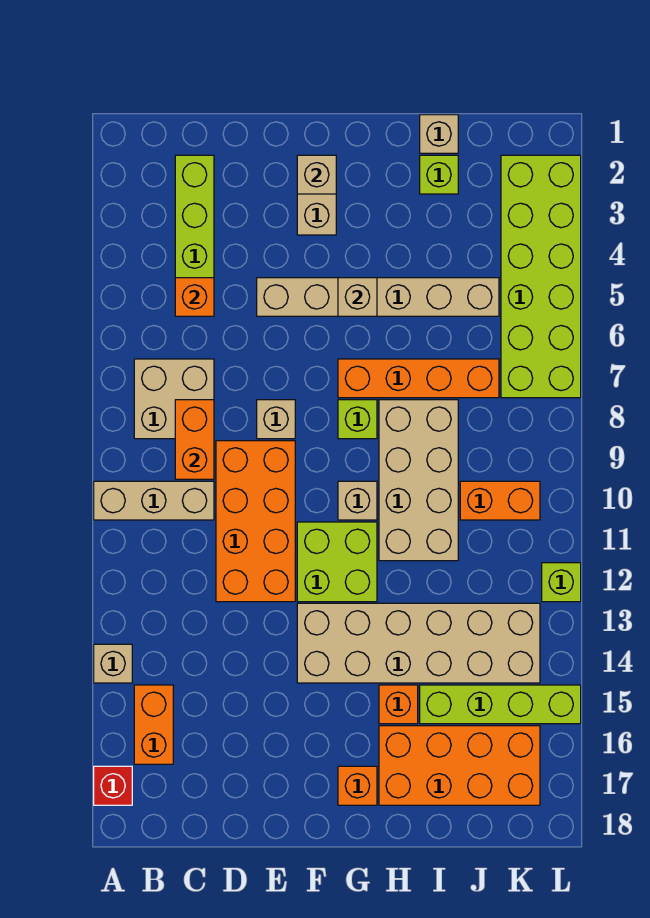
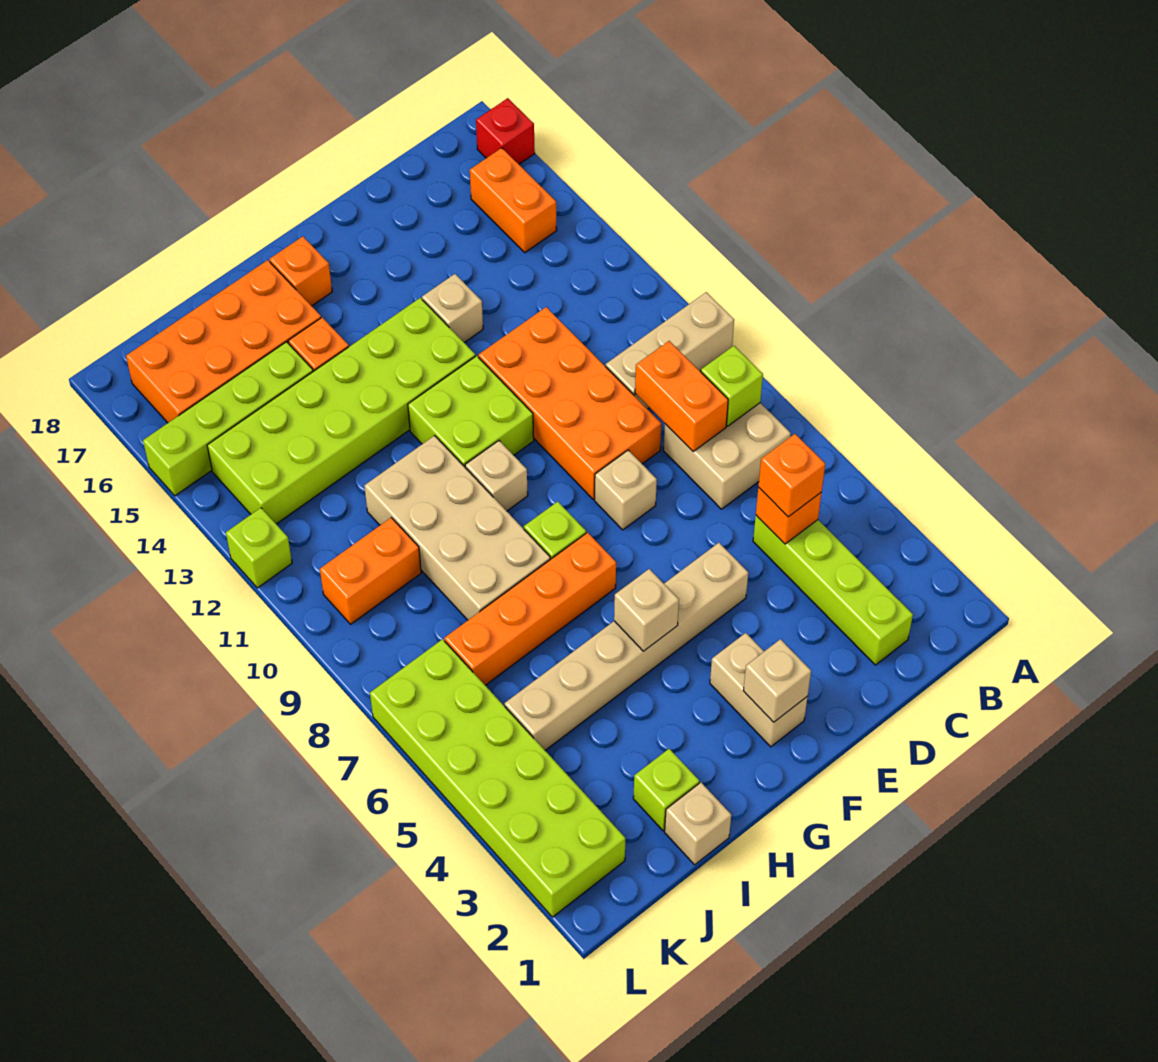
tan brick A14 level 1 -> tan brick E14 level 1
none -> lime brick B8 level 2
none -> orange brick C5 level 3
tan brick F13:K14 level 1 -> lime brick F13:K14 level 1

